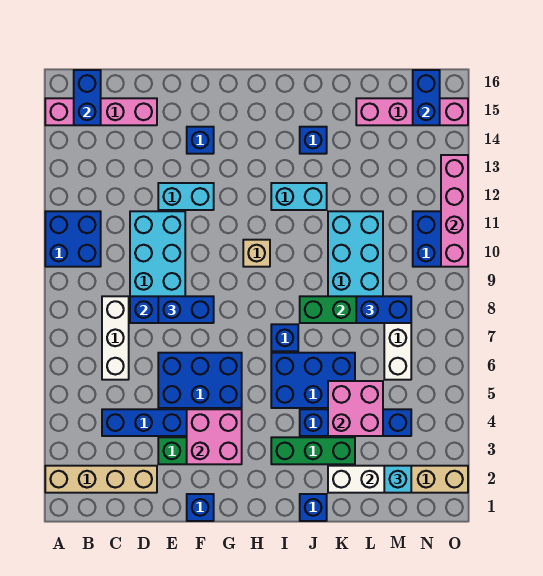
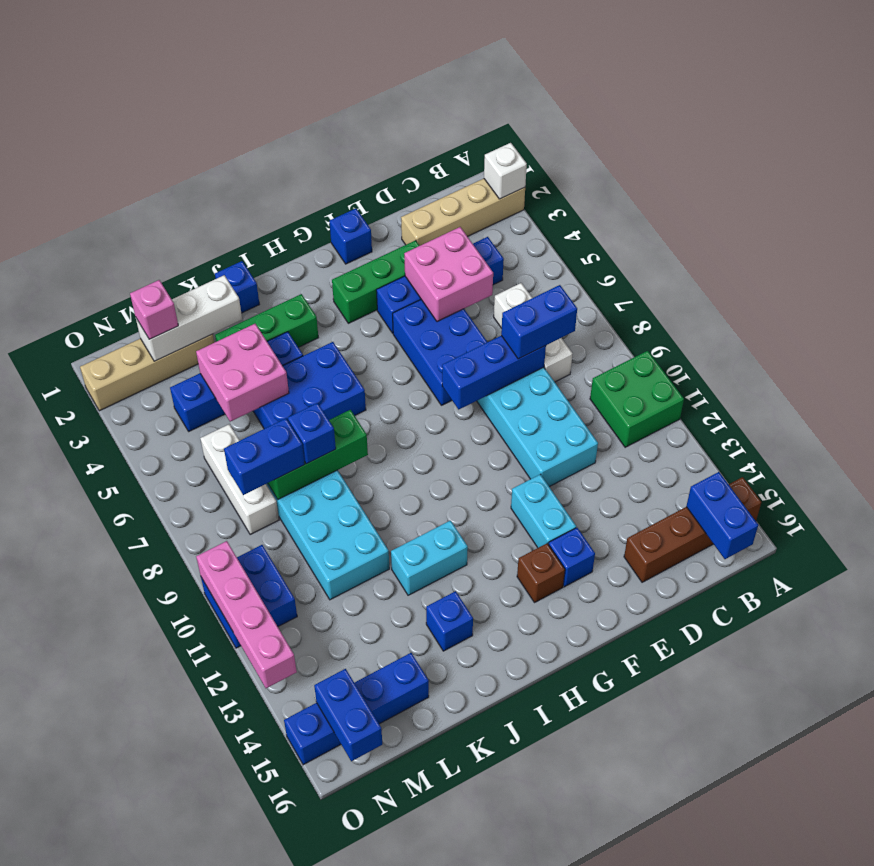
none -> white brick A2 level 2
blue brick A10:B11 level 1 -> green brick A10:B11 level 1
pink brick A15:D15 level 1 -> brown brick A15:D15 level 1
blue brick E5:G6 level 1 -> blue brick E5:F7 level 1
blue brick E8:F8 level 3 -> blue brick C8:D8 level 3
cyan brick E12:F12 level 1 -> cyan brick F12:F13 level 1
pink brick F3:G4 level 2 -> pink brick D4:E5 level 2
none -> brown brick G14 level 1
tan brick H10 level 1 -> none
blue brick I7 level 1 -> blue brick K8 level 3
pink brick L15:O15 level 1 -> blue brick L15:O15 level 1
cyan brick M2 level 3 -> pink brick M2 level 3

